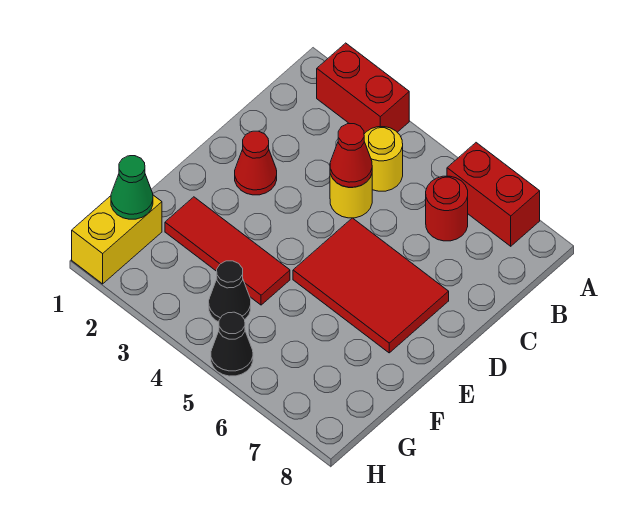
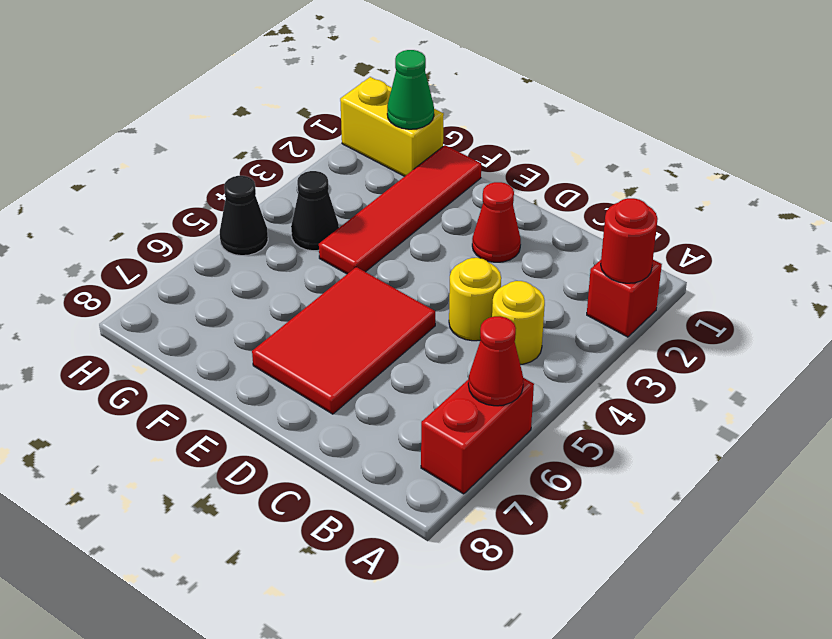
red brick A2:A3 level 1 -> red brick A2 level 1
red round brick B6 level 1 -> red round brick A2 level 2
red cone C4 level 2 -> red cone A6 level 2
red tile F2:F4 level 1 -> red tile F1:F4 level 1

